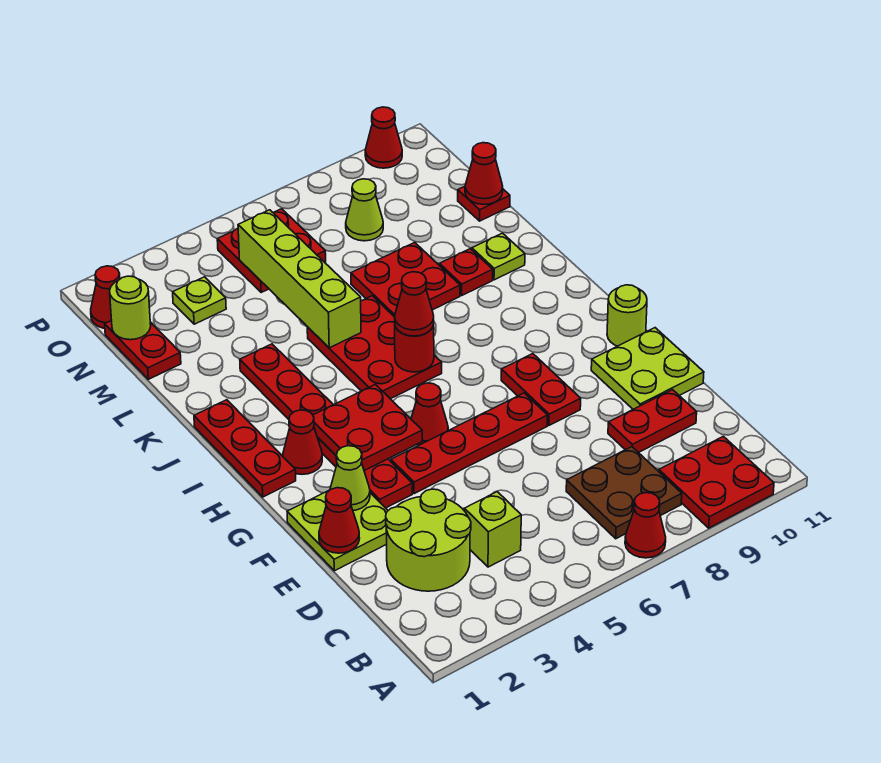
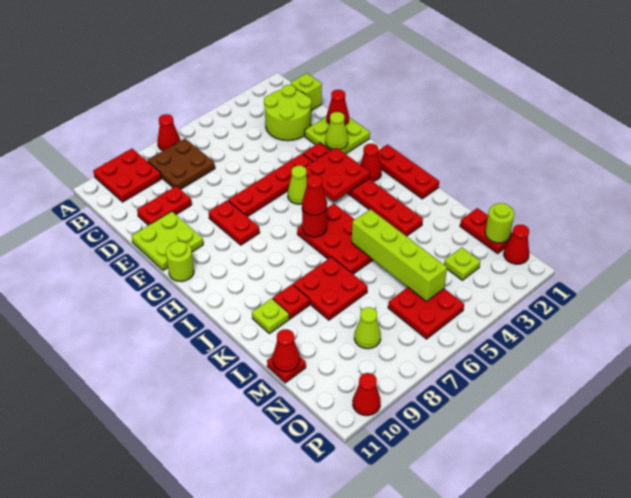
lime brick C4 level 1 -> lime brick C1 level 1
red cone G5 level 1 -> lime cone G5 level 1

